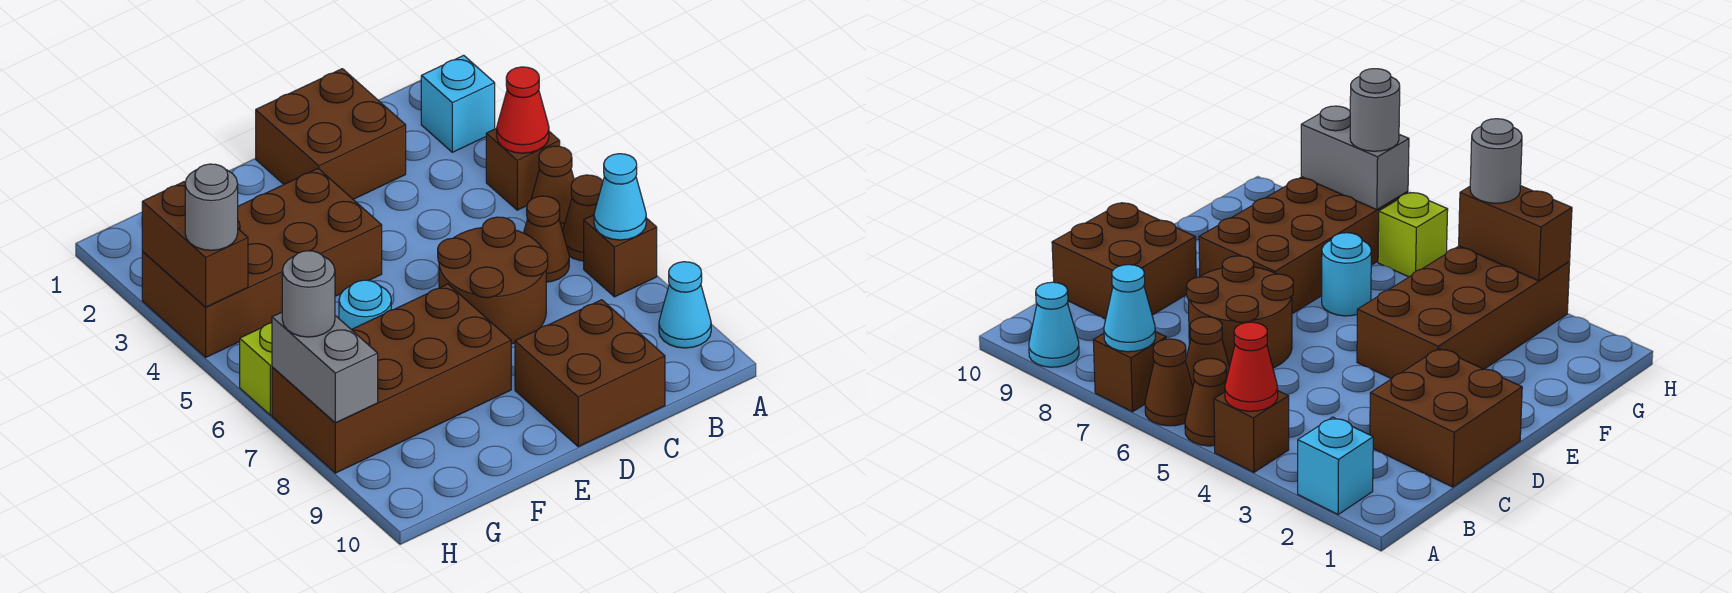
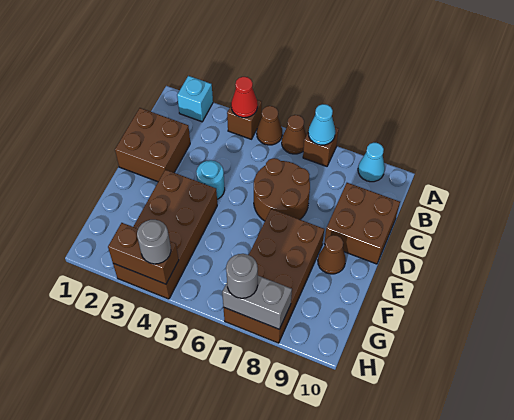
brown cone B6 level 1 -> brown cone E9 level 1
cyan round brick F6 level 1 -> cyan round brick D4 level 1
lime brick H6 level 1 -> none

